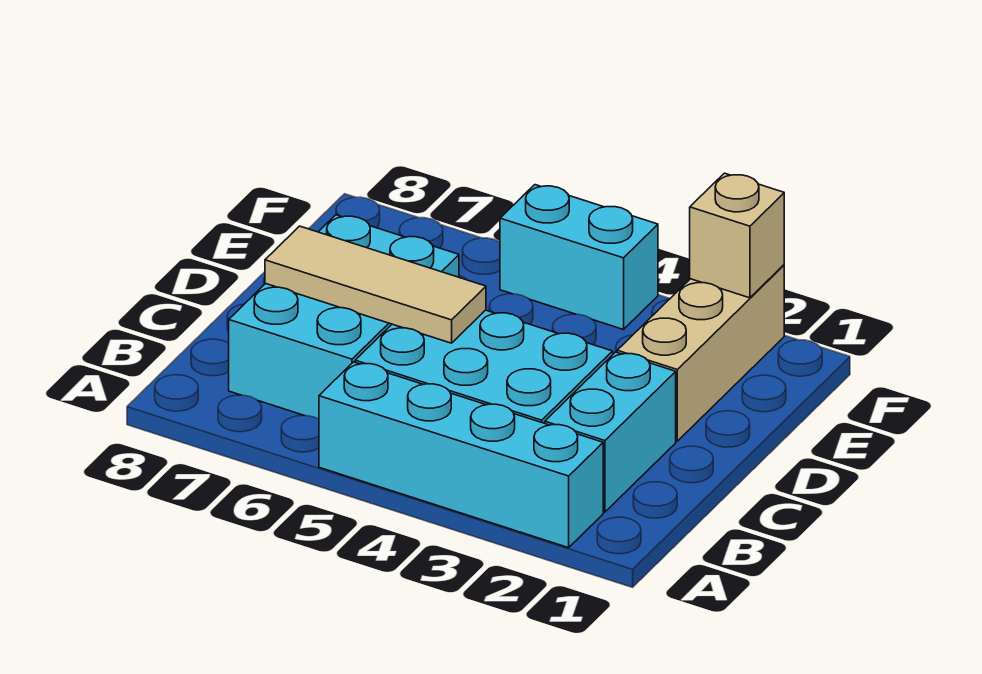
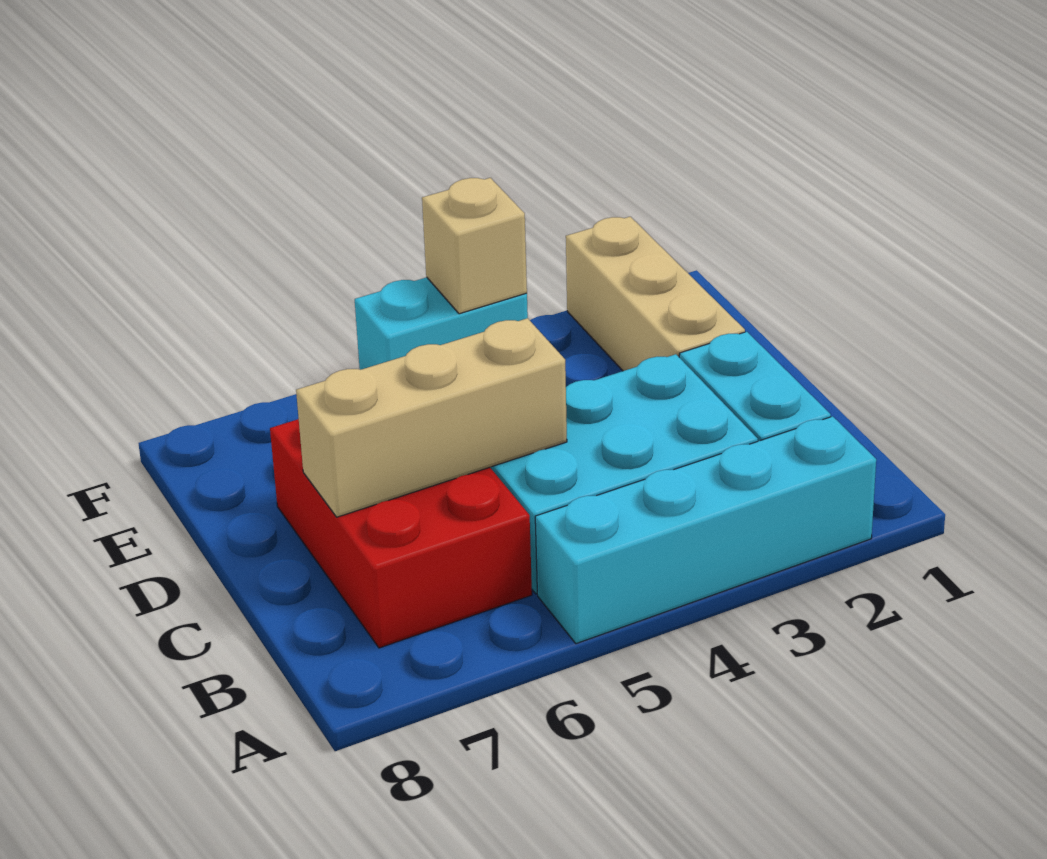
cyan brick B6:D7 level 1 -> red brick B6:D7 level 1
tan tile C5:C7 level 2 -> tan brick C5:C7 level 2
tan brick F2 level 2 -> tan brick F4 level 2

